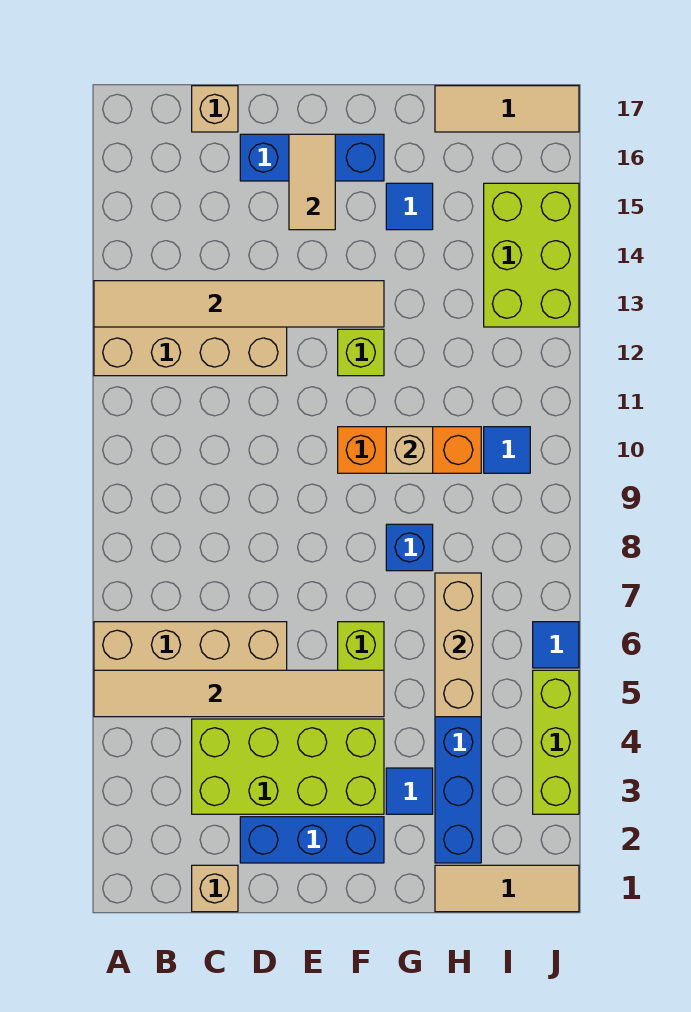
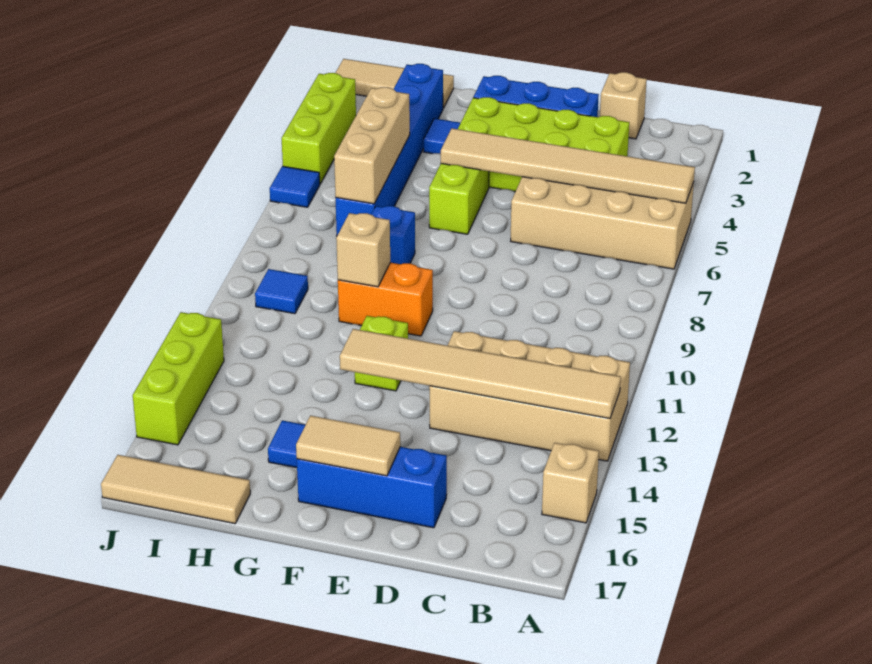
tan brick C17 level 1 -> tan brick A15 level 1
tan tile E15:E16 level 2 -> tan tile E16:F16 level 2
orange brick F10:H10 level 1 -> orange brick F10:G10 level 1
lime brick I13:J15 level 1 -> lime brick J13:J15 level 1

